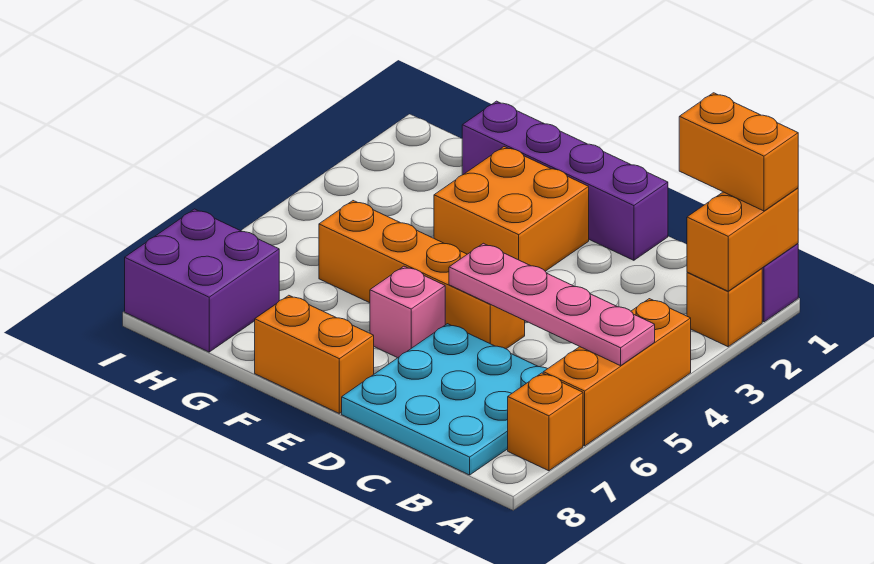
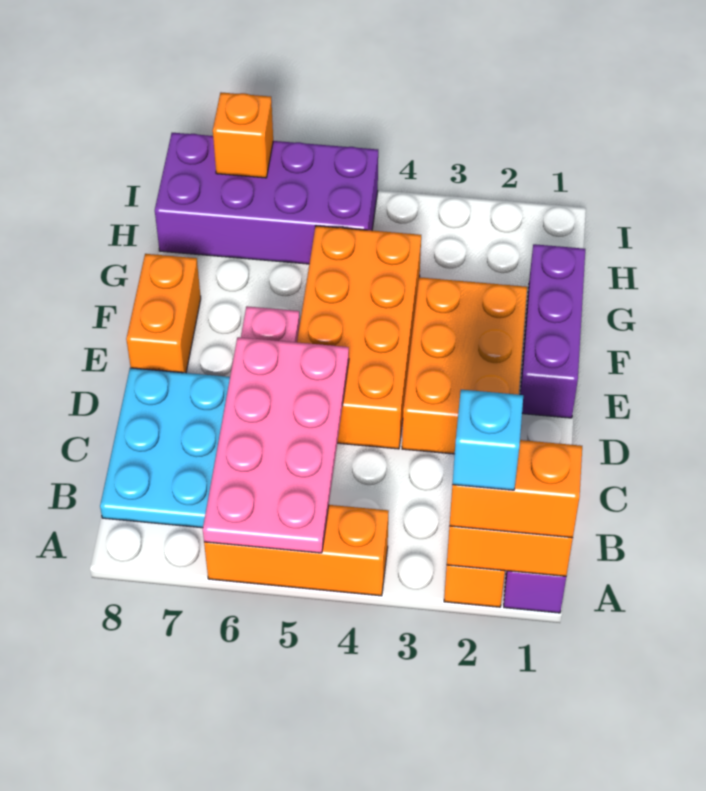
orange brick A1:B1 level 3 -> orange brick A1:A2 level 3
none -> cyan brick A2 level 4
pink plate A5:D5 level 2 -> pink plate A5:D6 level 2
orange brick A7 level 1 -> orange brick I7 level 2
purple brick D1:G1 level 1 -> purple brick E1:G1 level 1
orange brick D5:G5 level 1 -> orange brick D4:G5 level 1
orange brick E2:F3 level 1 -> orange brick D2:F3 level 1
purple brick H7:I8 level 1 -> purple brick H5:I8 level 1

